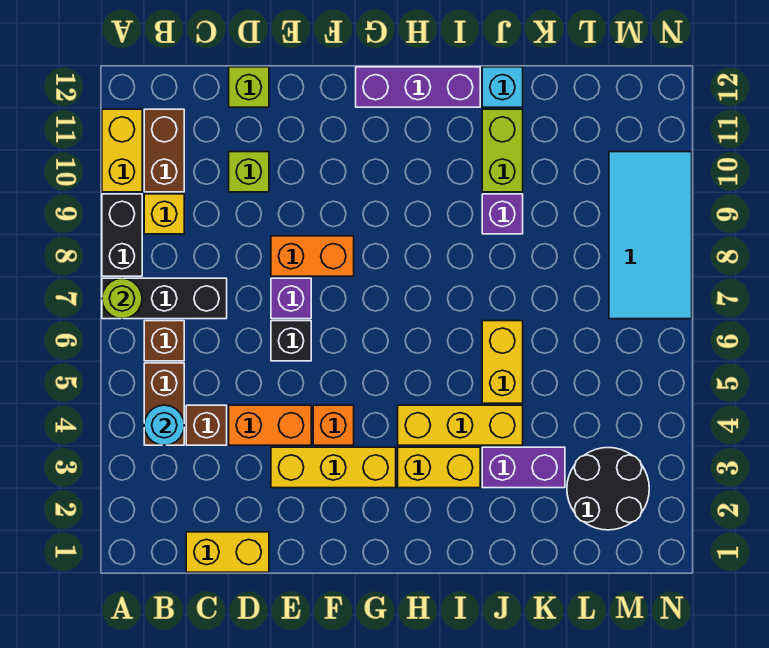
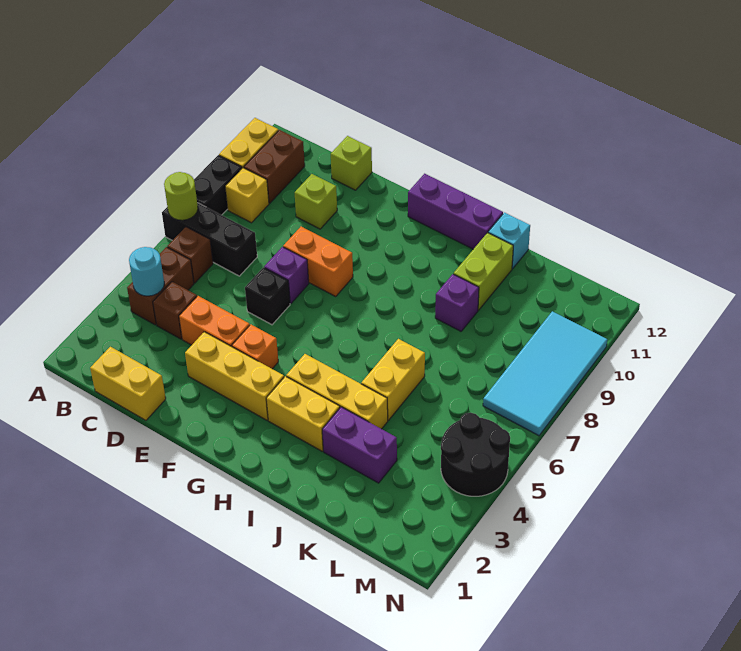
black round brick L2:M3 level 1 -> black round brick M4:N5 level 1

